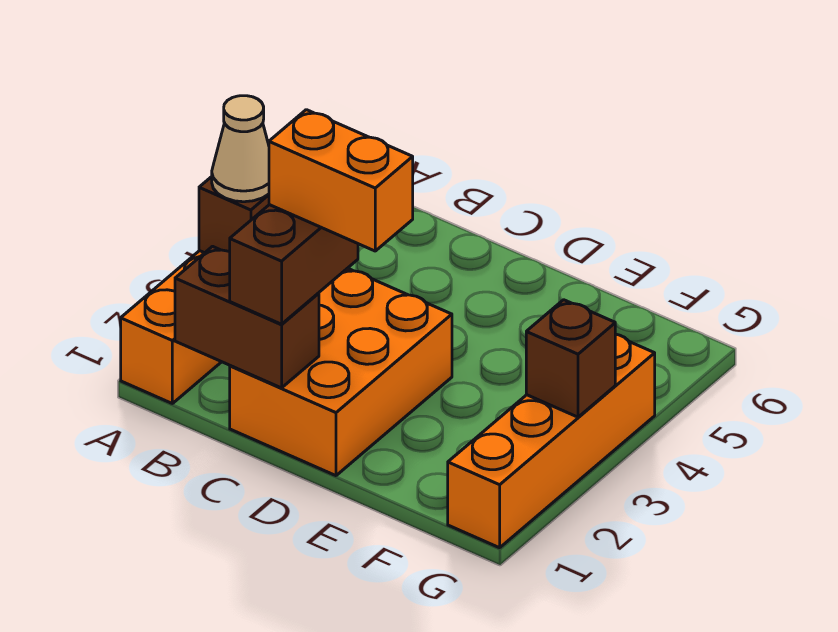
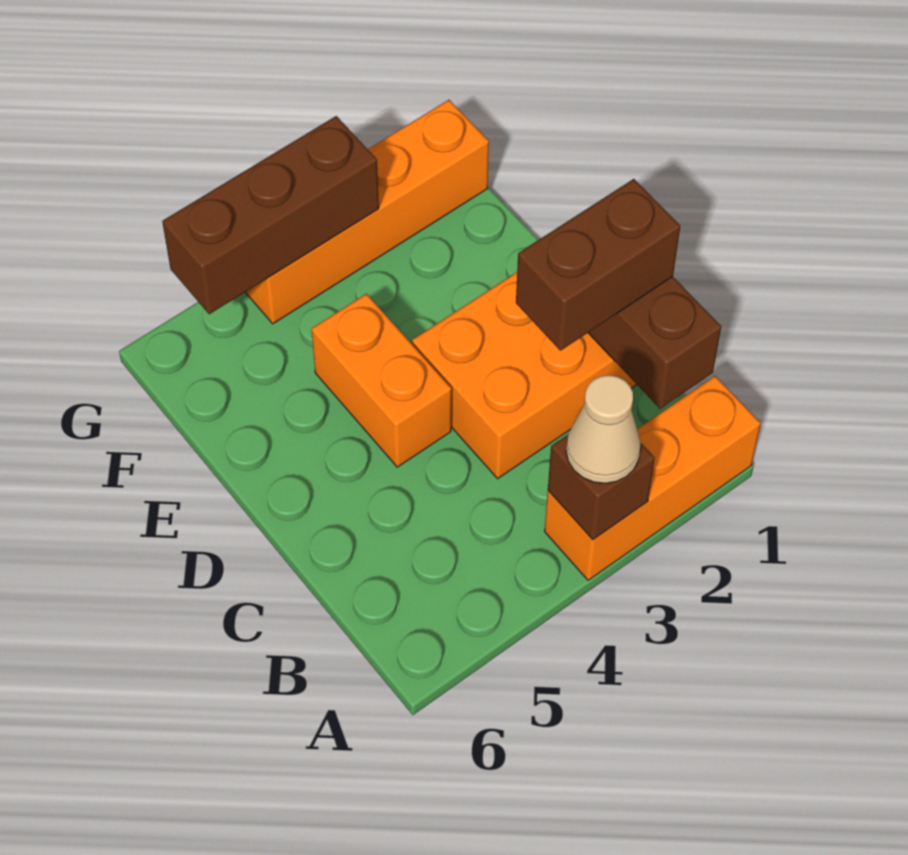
orange brick C2:D2 level 4 -> orange brick D4:E4 level 1
brown brick G3 level 2 -> brown brick G3:G5 level 2

